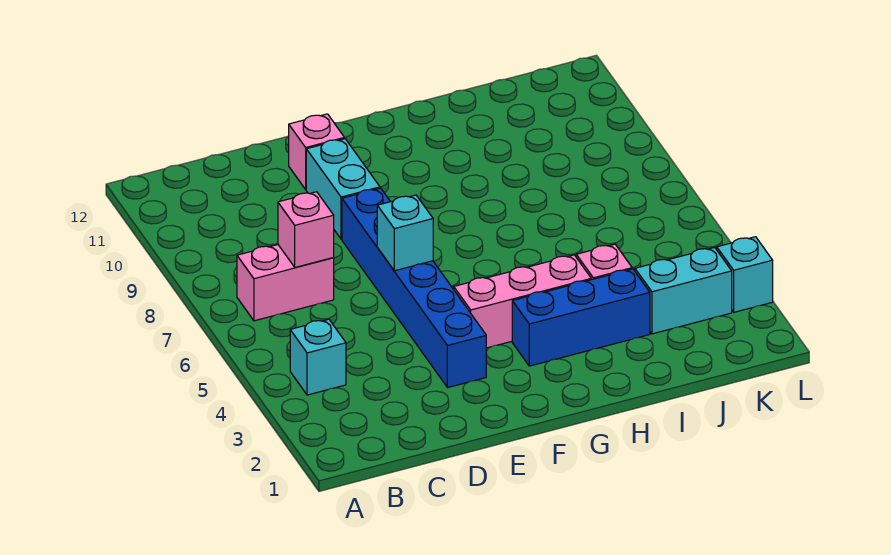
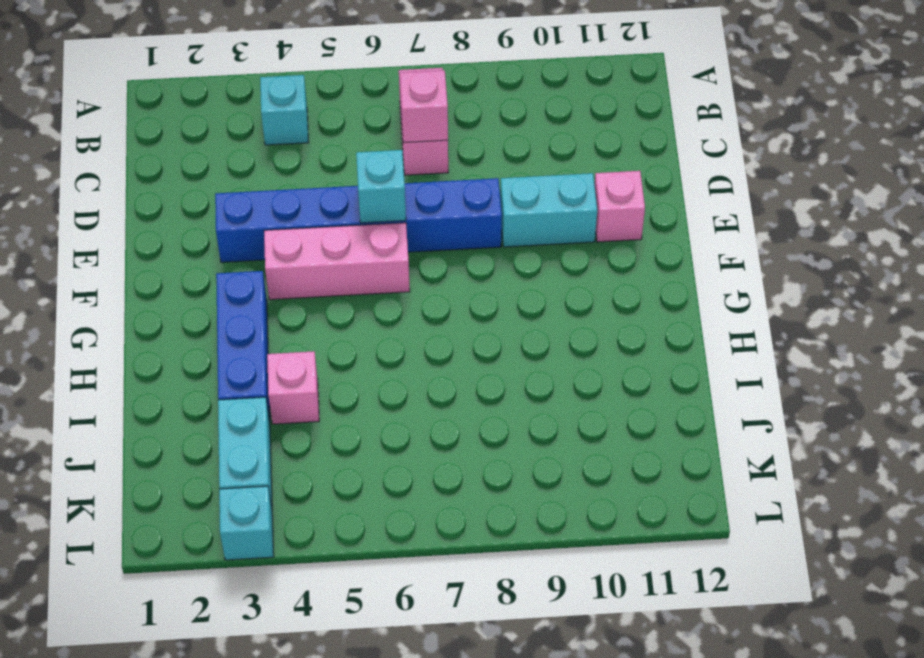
pink brick F4:H4 level 1 -> pink brick F4:F6 level 1

